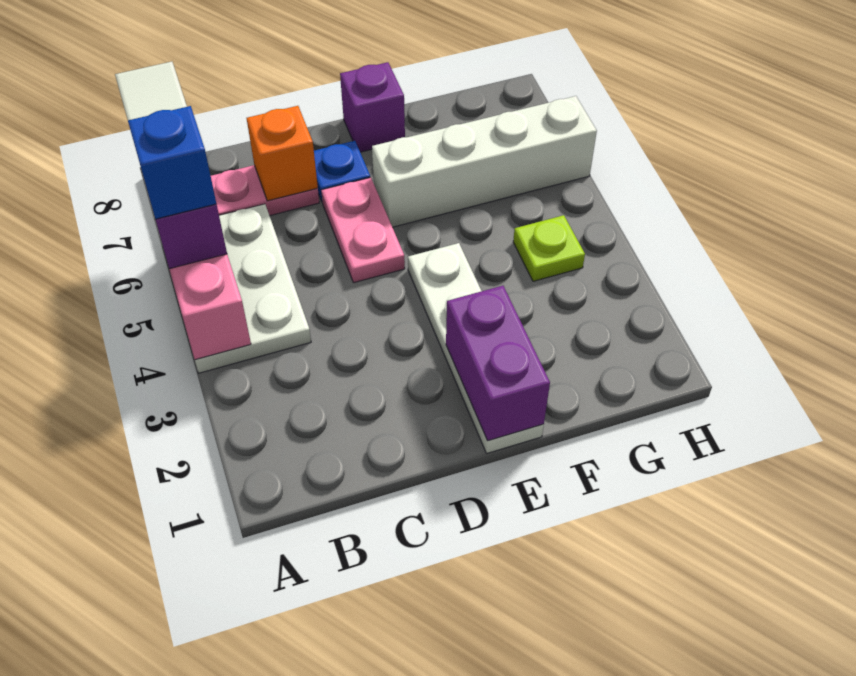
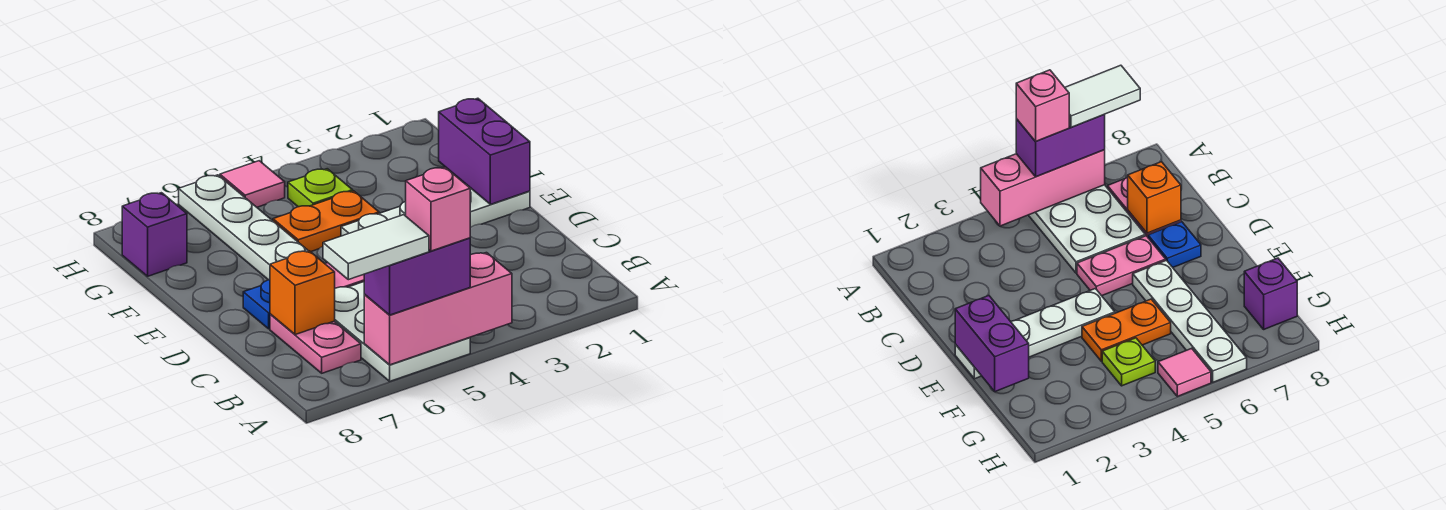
white plate A4:B6 level 1 -> white plate A5:C6 level 1
blue brick A5 level 4 -> pink brick A5 level 4
purple brick E1:E2 level 2 -> purple brick E1:F1 level 2
white brick E6:H6 level 1 -> white plate E6:H6 level 1
purple brick E8 level 1 -> purple brick G8 level 1
none -> orange plate F4:F5 level 1
none -> pink tile H5 level 1

